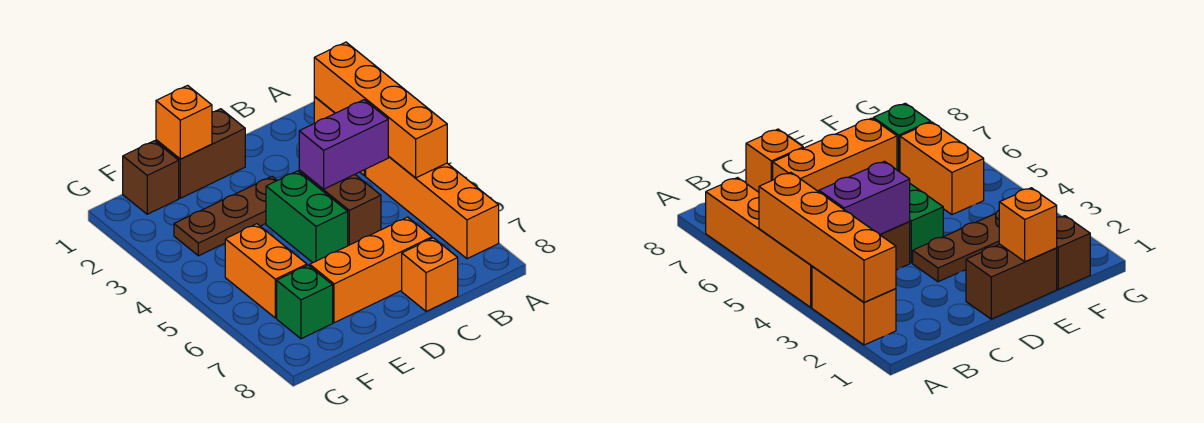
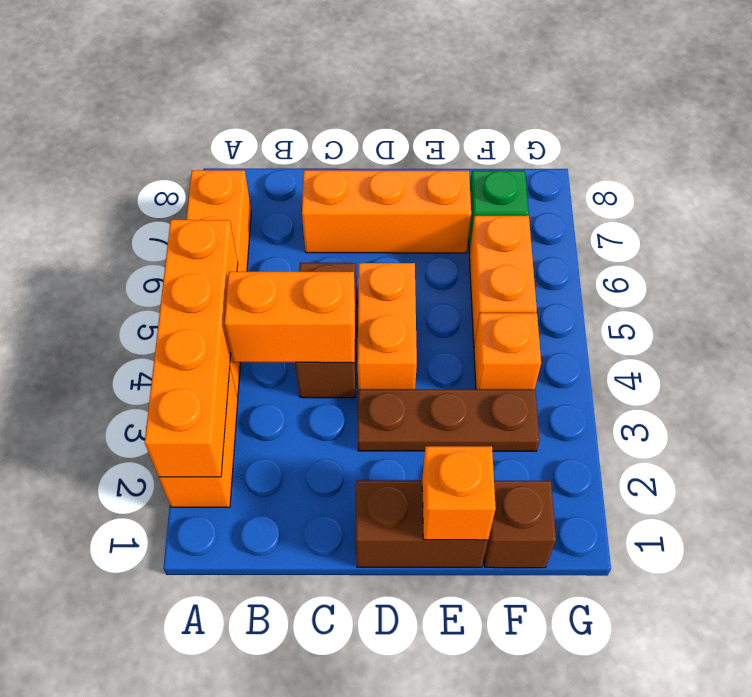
purple brick B4:C4 level 2 -> orange brick B4:C4 level 2
orange brick C8 level 1 -> orange brick F4 level 1
green brick D4:D5 level 1 -> orange brick D4:D5 level 1

